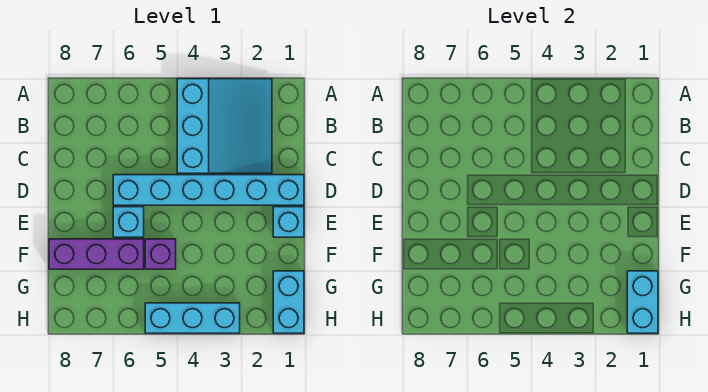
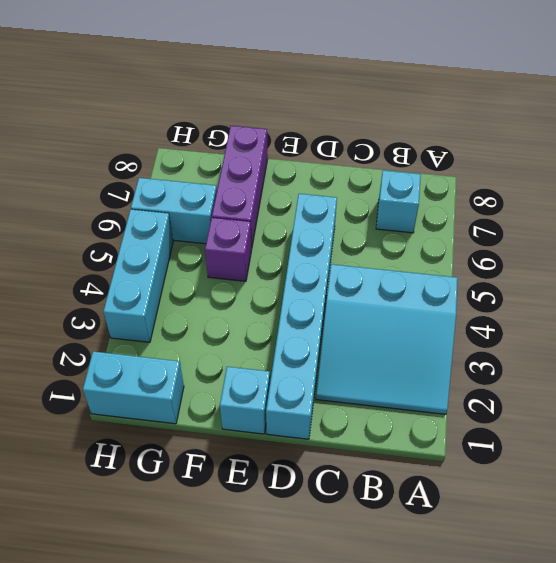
cyan brick E6 level 1 -> cyan brick B7 level 1
cyan brick G1:H1 level 2 -> cyan brick G6:H6 level 1

